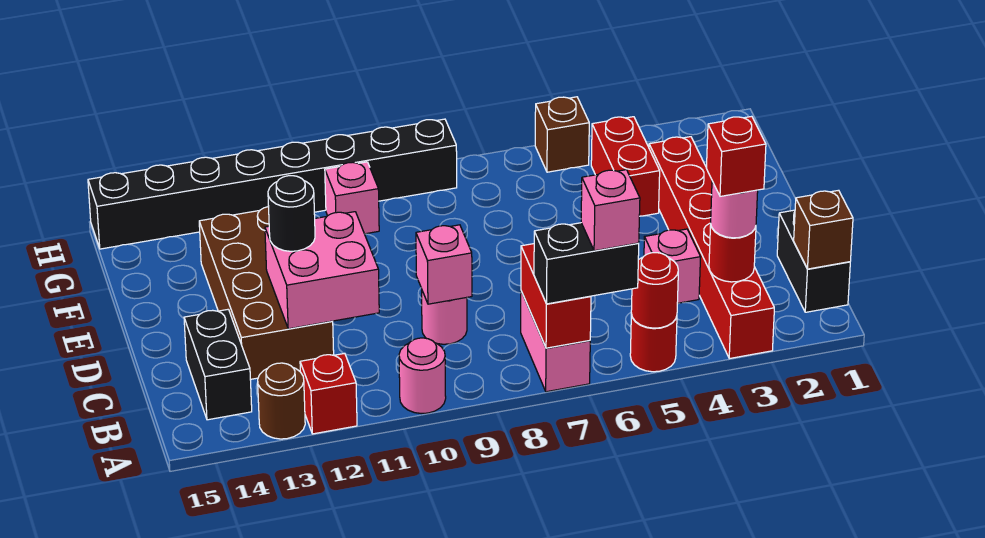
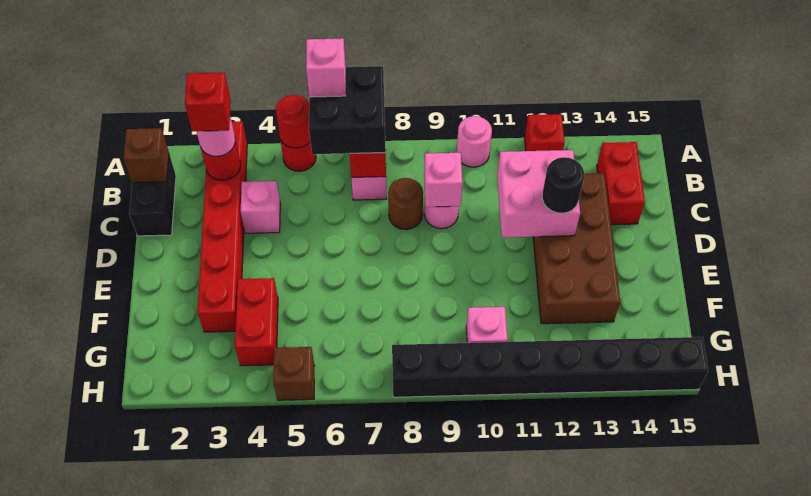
black brick A6:A7 level 3 -> black brick A6:B7 level 3
brown round brick A13 level 1 -> brown round brick C8 level 1
black brick B14:C14 level 1 -> red brick B14:C14 level 1

